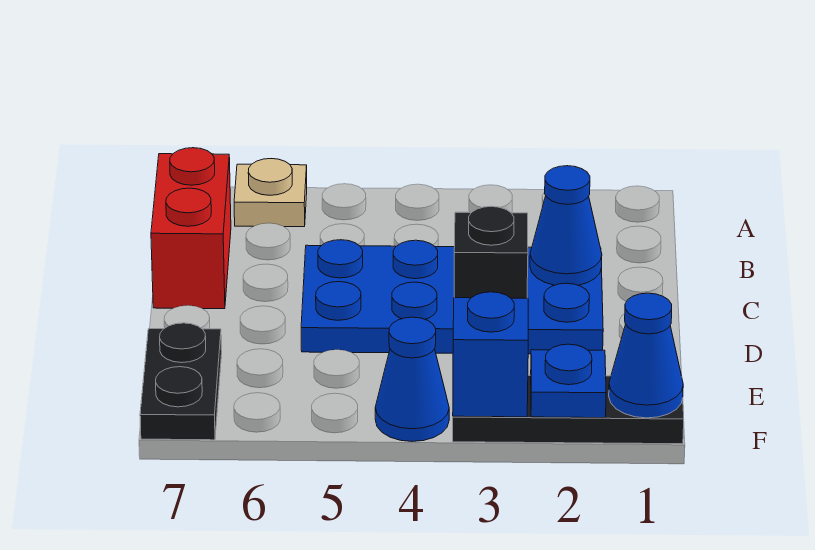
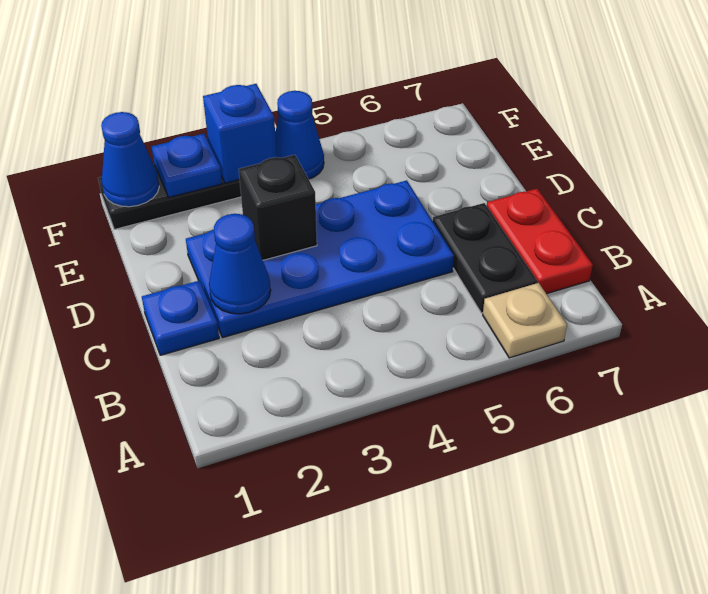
red brick B7:C7 level 1 -> red plate B7:C7 level 1
none -> blue plate C1 level 1
black plate E7:F7 level 1 -> black plate B6:C6 level 1

